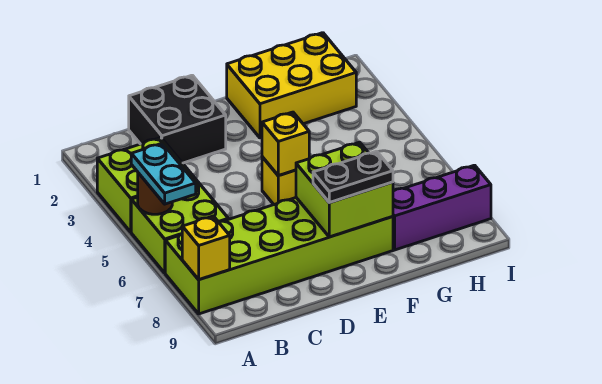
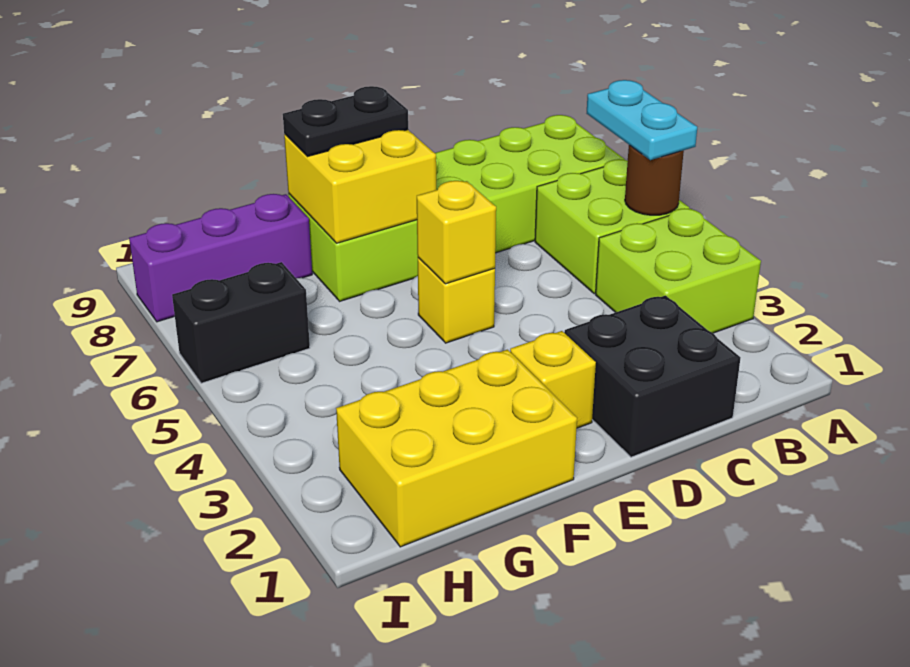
yellow brick A8 level 2 -> yellow brick E2 level 1
lime brick E7:F8 level 2 -> yellow brick E7:F8 level 2
none -> black brick H6:I6 level 1

